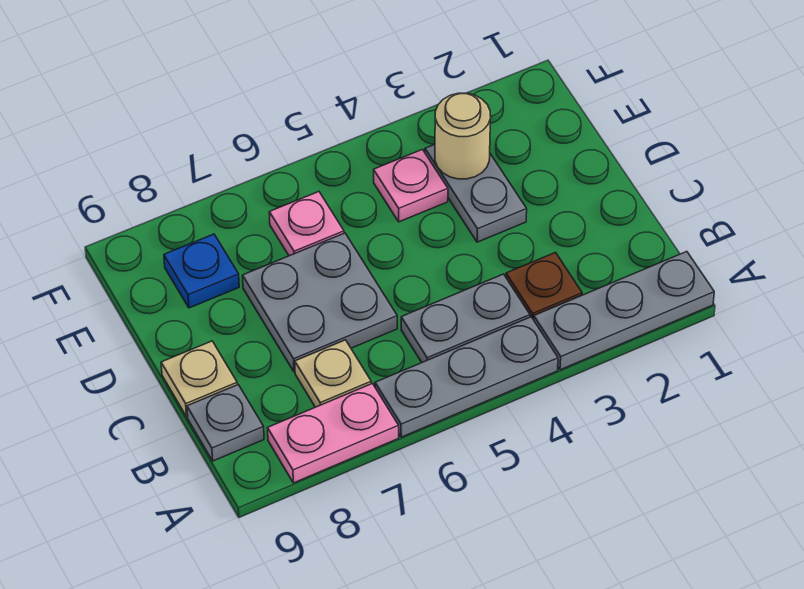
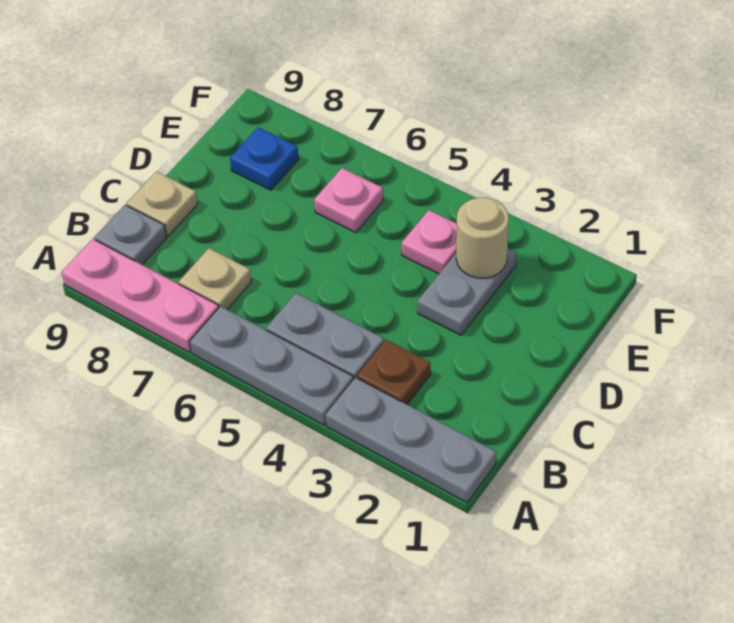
pink plate A7:A8 level 1 -> pink plate A7:A9 level 1
grey plate C6:D7 level 1 -> none

